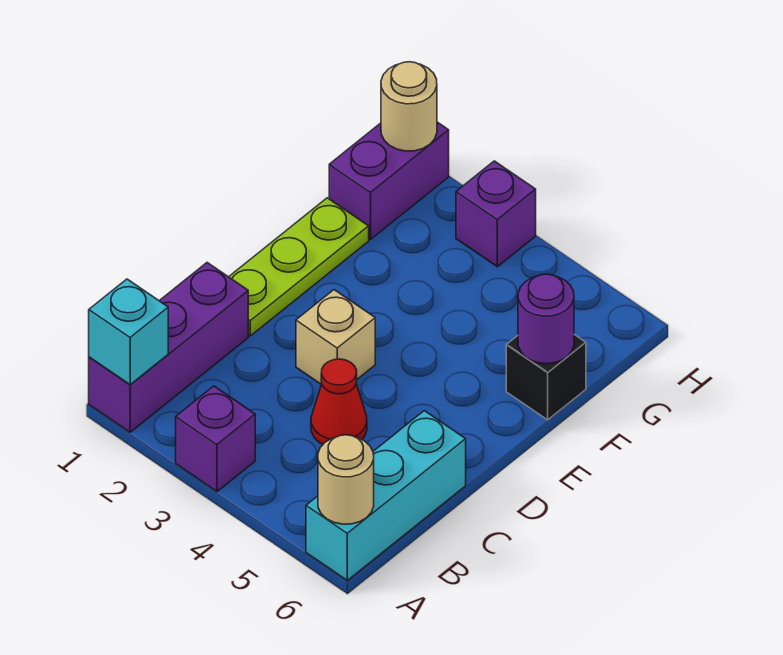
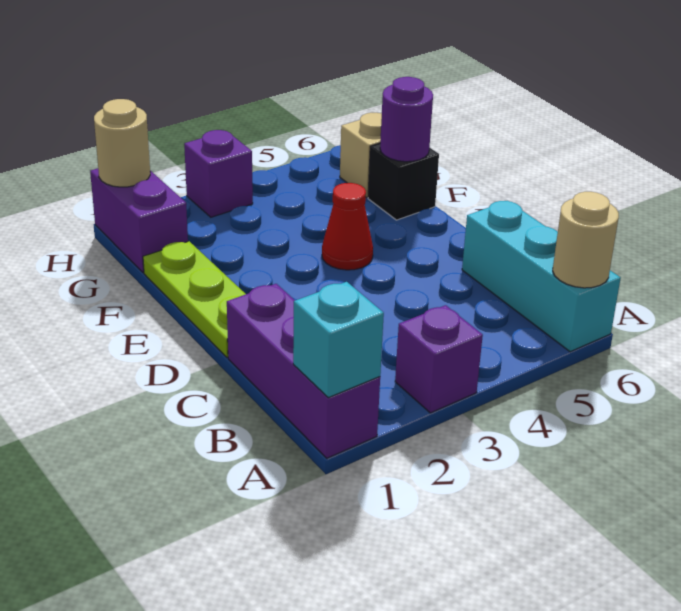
red cone C4 level 1 -> red cone E4 level 1
tan brick D3 level 1 -> tan brick G6 level 1

